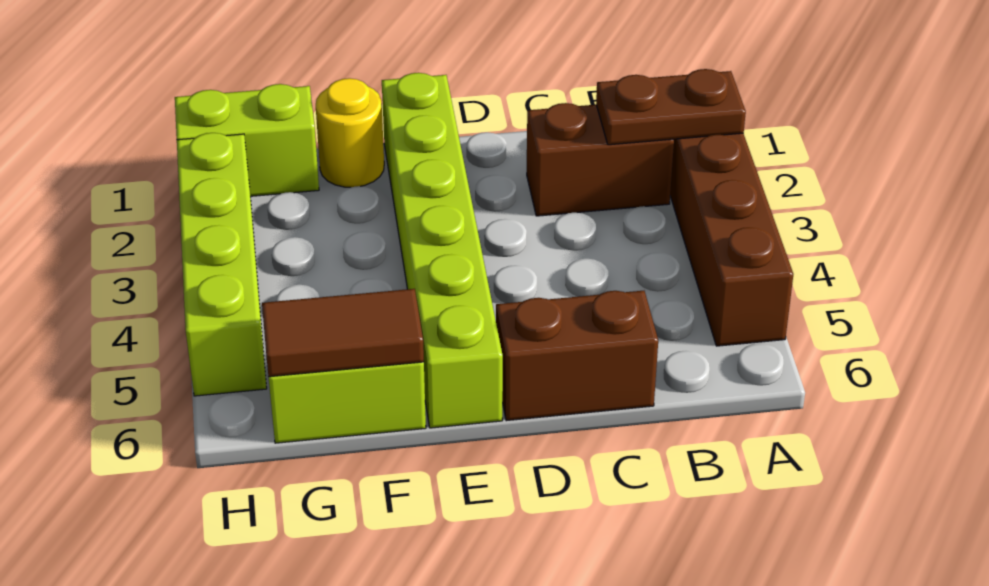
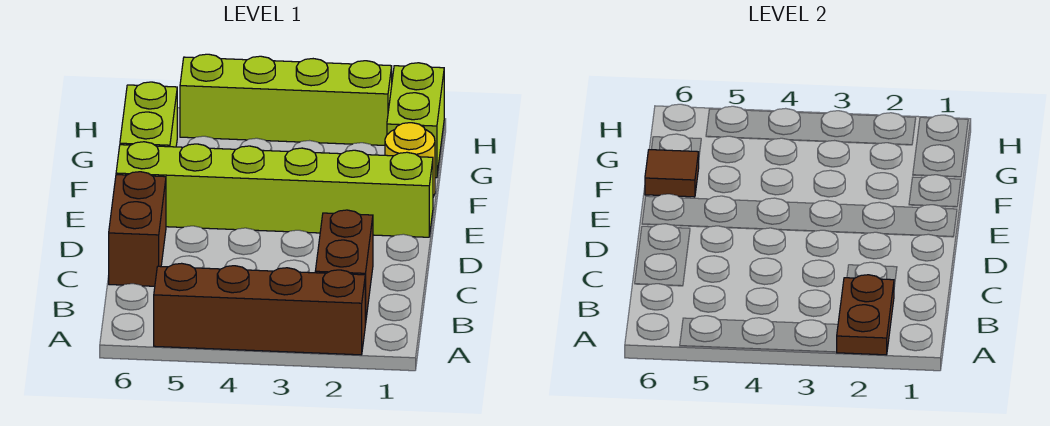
brown tile F6:G6 level 2 -> brown tile F6 level 2

